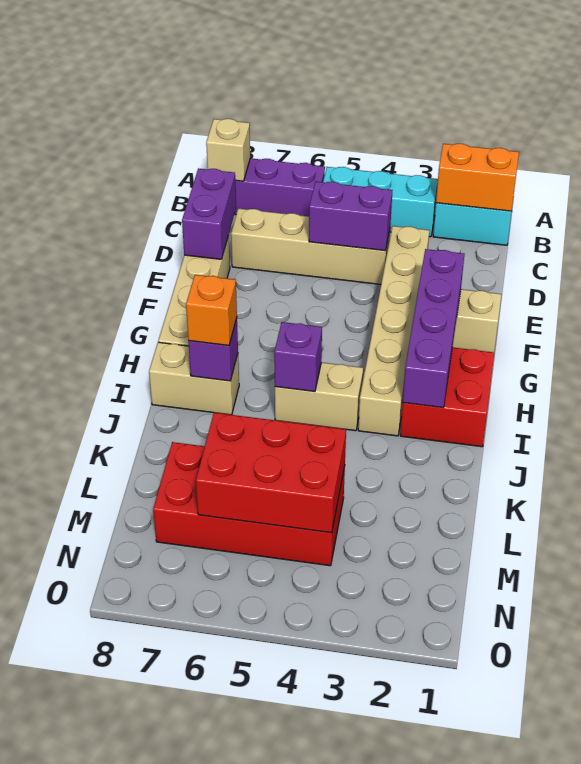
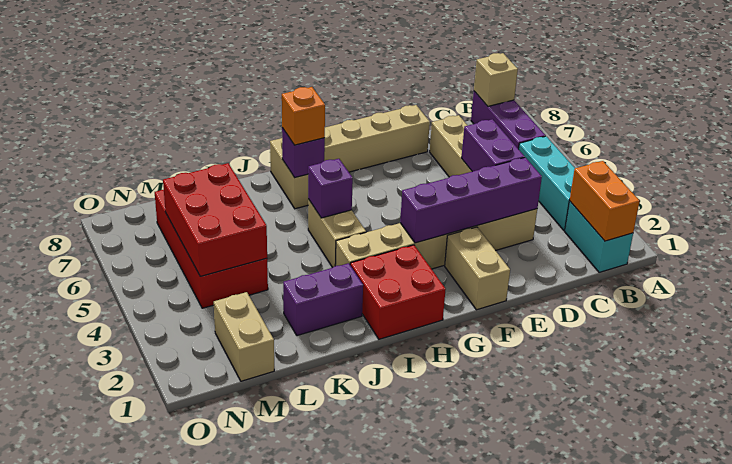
purple brick D8:E8 level 2 -> purple brick J2:K2 level 1
purple brick F2:I2 level 2 -> purple brick D3:G3 level 2
none -> tan brick M1:M2 level 1

